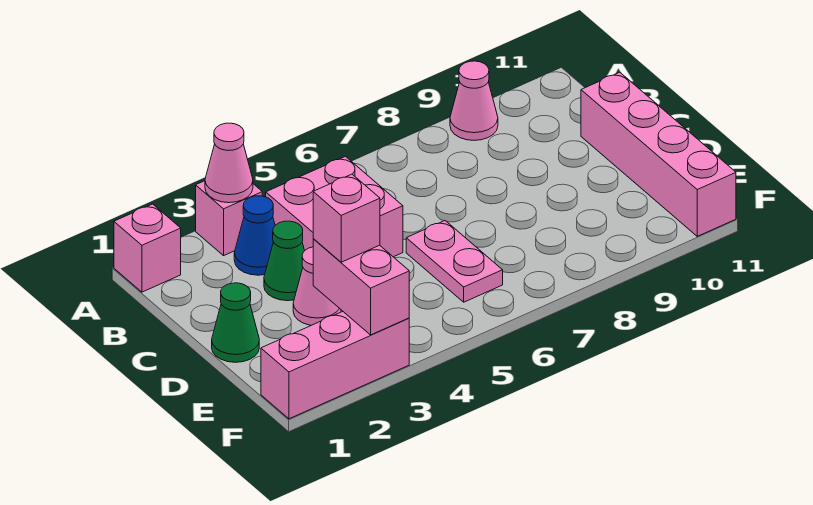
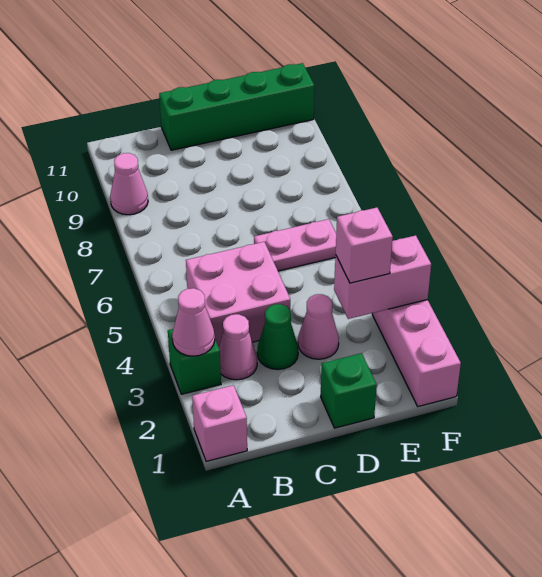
pink brick A3 level 1 -> green brick A3 level 1
blue cone B3 level 1 -> pink cone B3 level 1
pink brick C11:F11 level 1 -> green brick C11:F11 level 1
green cone D1 level 1 -> green brick D1 level 1

